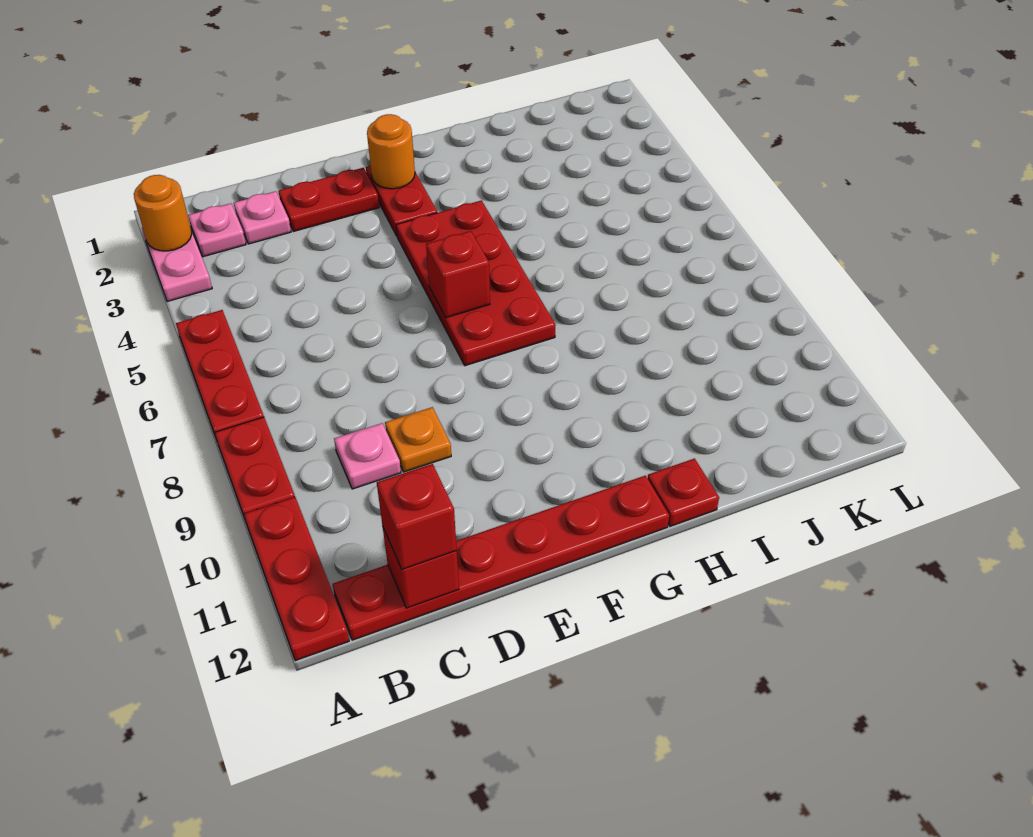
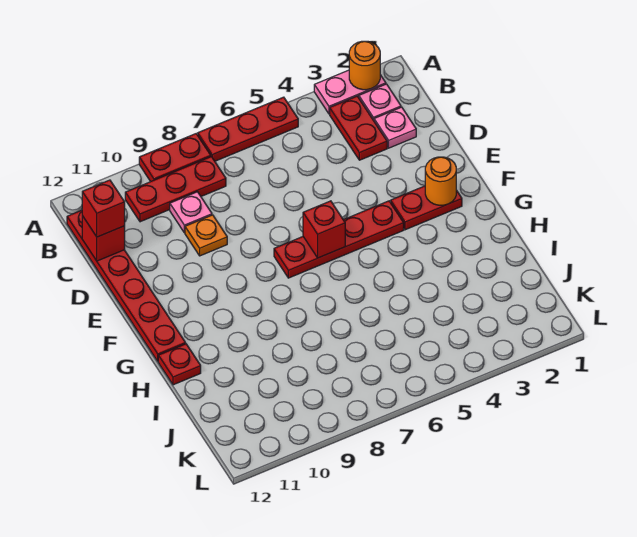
red plate A10:A12 level 1 -> red plate B8:B10 level 1
red plate D2:E2 level 1 -> red plate B3:C3 level 1
red plate F4:G7 level 1 -> red plate F4:F7 level 1

